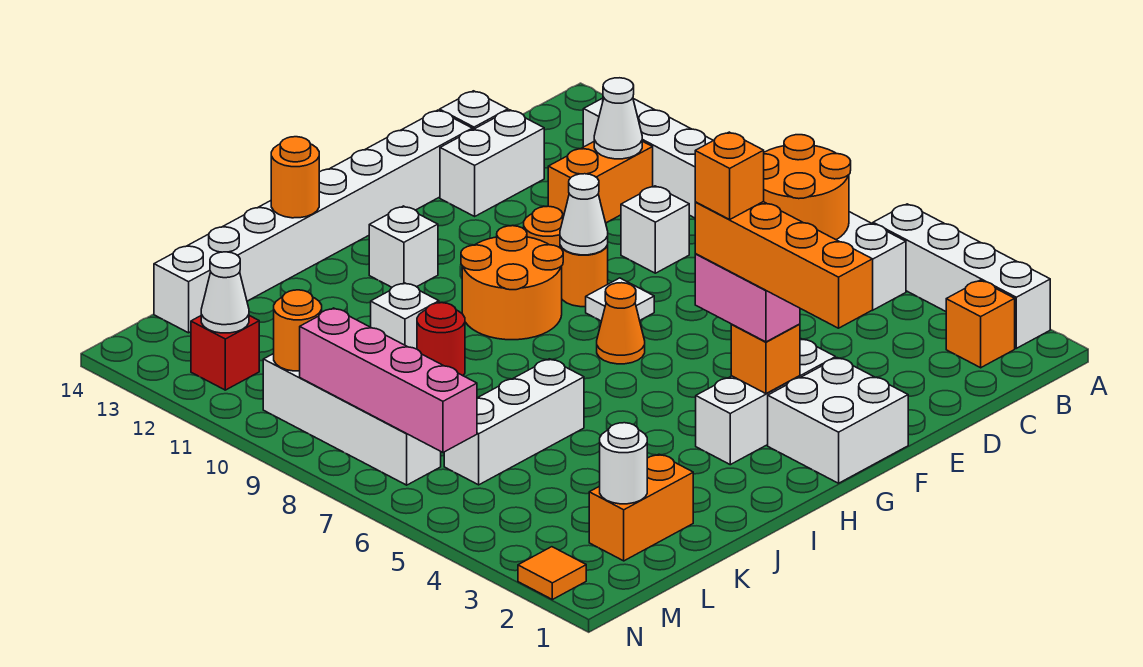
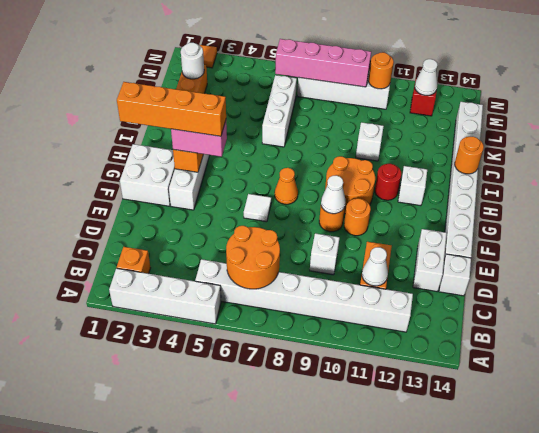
white tile F8 level 1 -> white tile F6 level 1
orange brick G4 level 5 -> none
red round brick J9 level 1 -> red round brick H11 level 1

